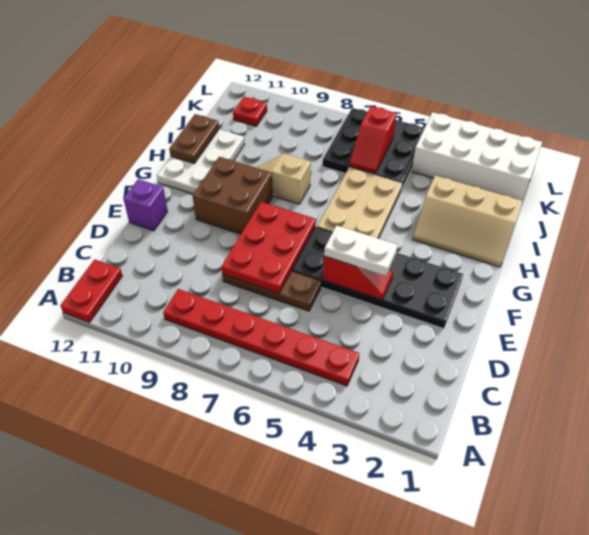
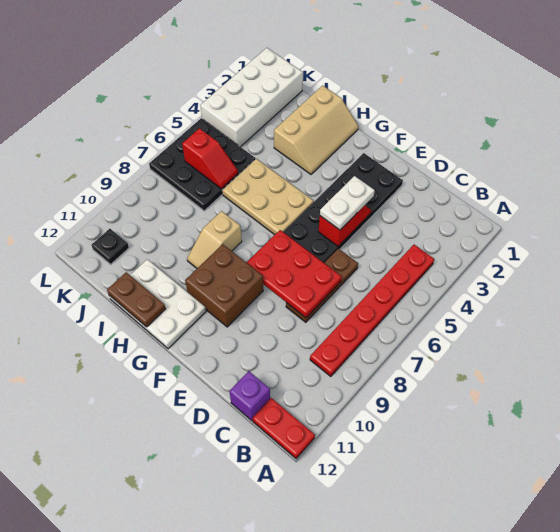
purple brick E12 level 1 -> purple brick C12 level 1
red plate K11 level 1 -> black plate K11 level 1

